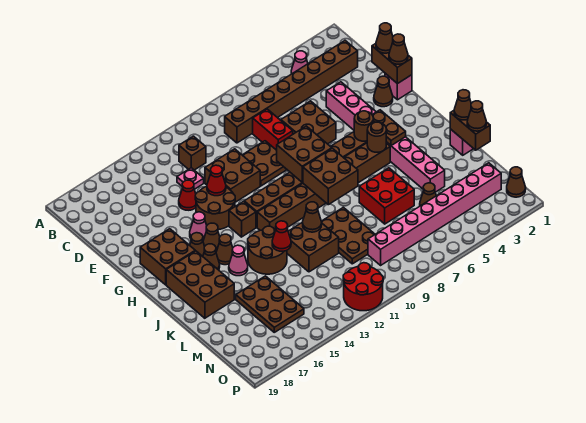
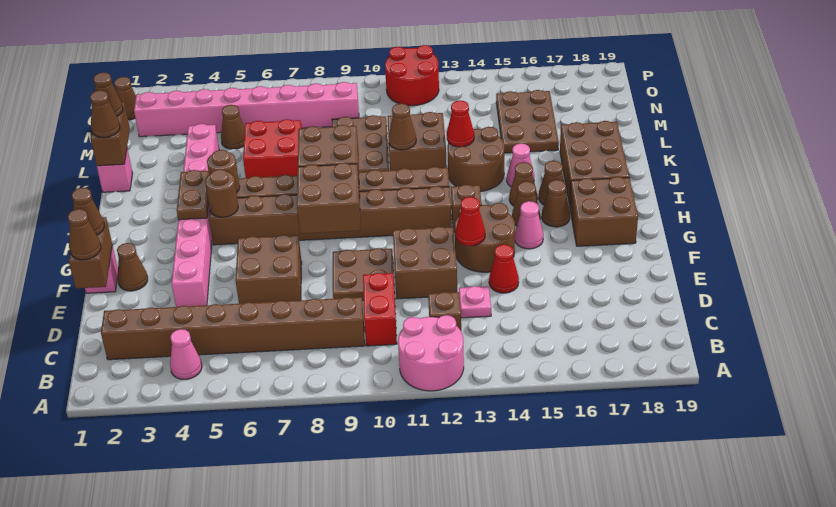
none -> pink round brick A11:B12 level 1
red brick D8:E8 level 1 -> red brick C10:D10 level 1

